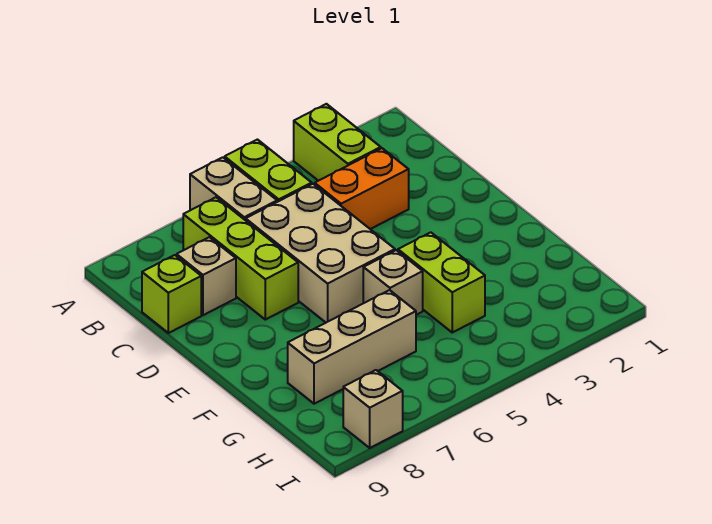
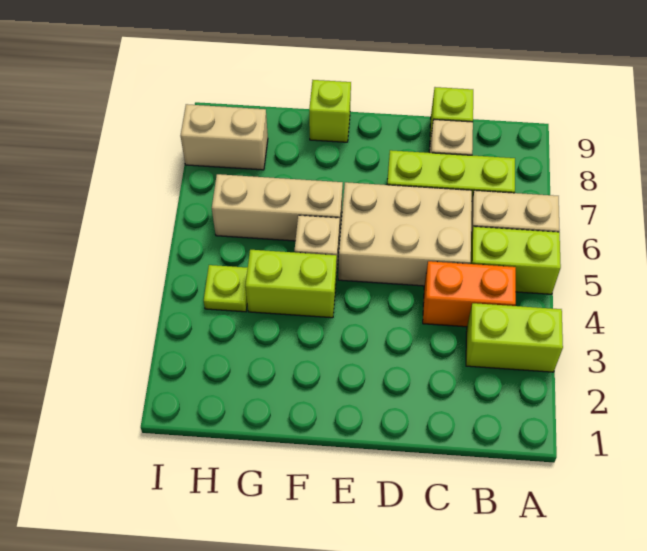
orange brick C3:C4 level 1 -> orange brick B4:C4 level 1
none -> lime brick F9 level 1
tan brick G6:G8 level 1 -> tan brick F6:H6 level 1
none -> lime plate H4 level 1
tan brick I8 level 1 -> tan brick H8:I8 level 1

